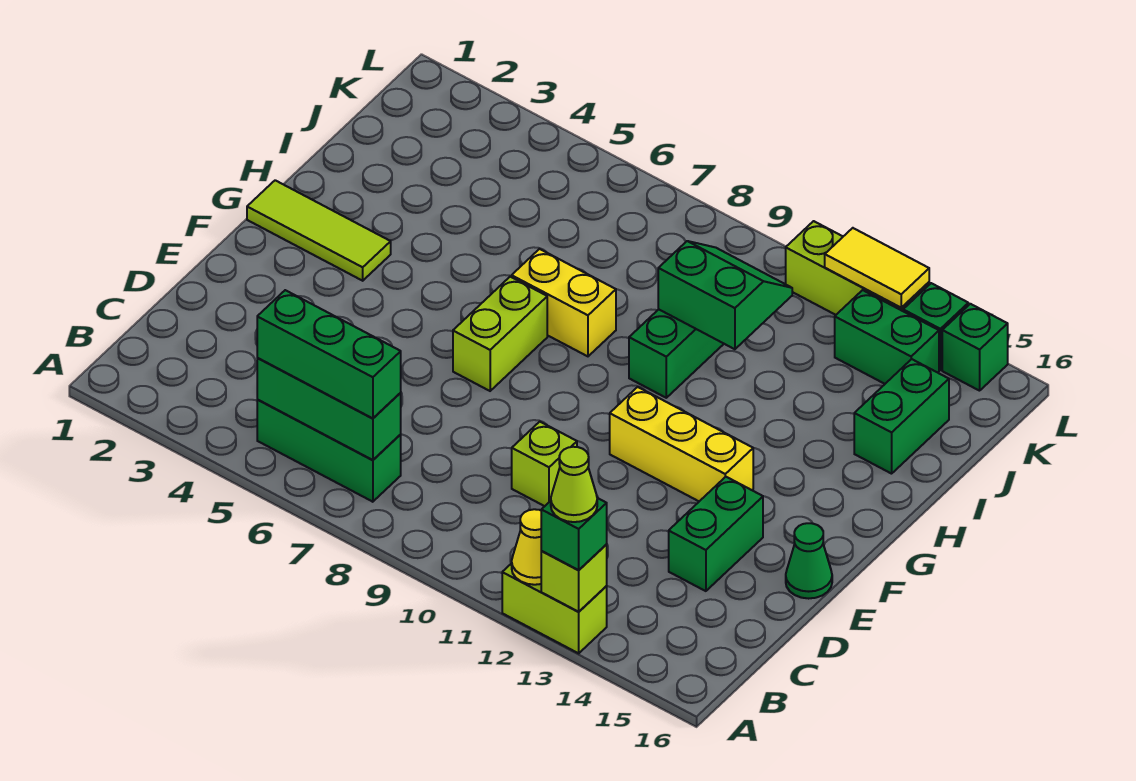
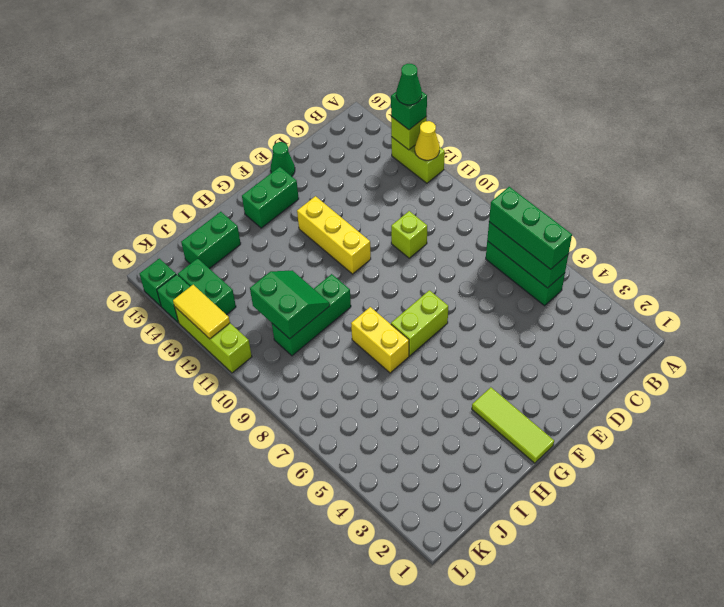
lime cone A13 level 4 -> green cone A13 level 4
green brick D14:E14 level 1 -> green brick F15:G15 level 1
green slope I10:J11 level 2 top I -> green slope I10:J11 level 2 top J

